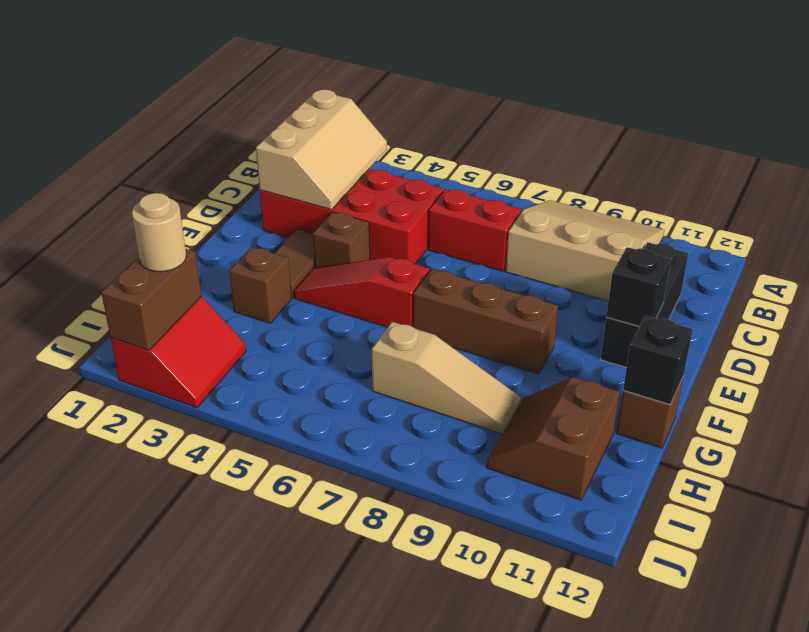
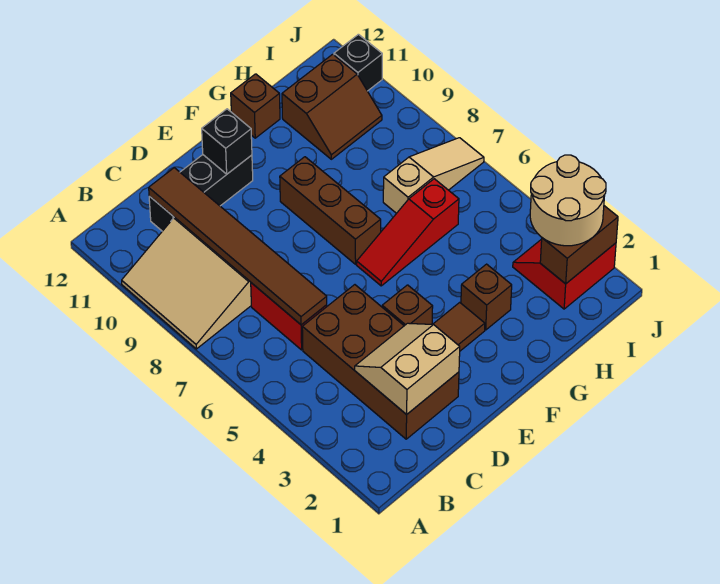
tan slope B2:D3 level 2 top 2 -> tan slope C2:D3 level 2 top 2
red brick C2:D5 level 1 -> brown brick C2:D5 level 1
none -> brown tile C6:C11 level 2
red slope F4:F6 level 1 top 6 -> red slope F6:H6 level 1 top H
black brick G12 level 2 -> black brick J11 level 1
tan slope H7:H9 level 1 top 7 -> tan slope H7:J7 level 1 top H
tan round brick I2 level 3 -> tan round brick I2:J3 level 3

